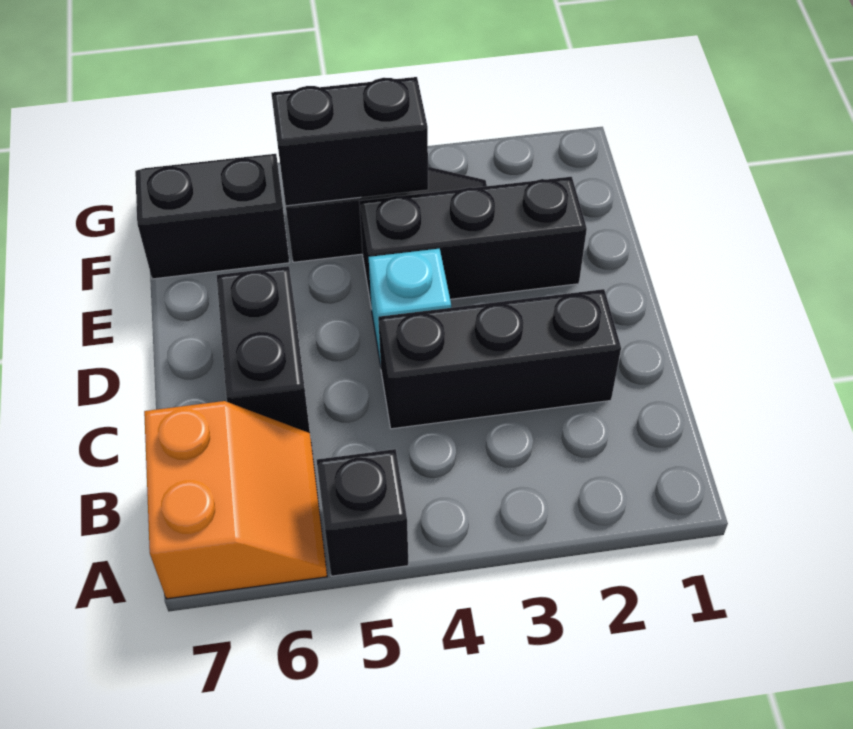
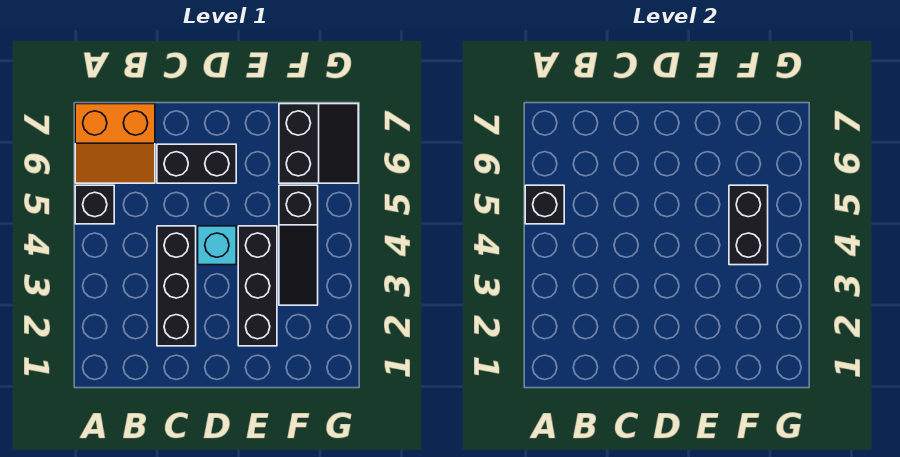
none -> black brick A5 level 2

